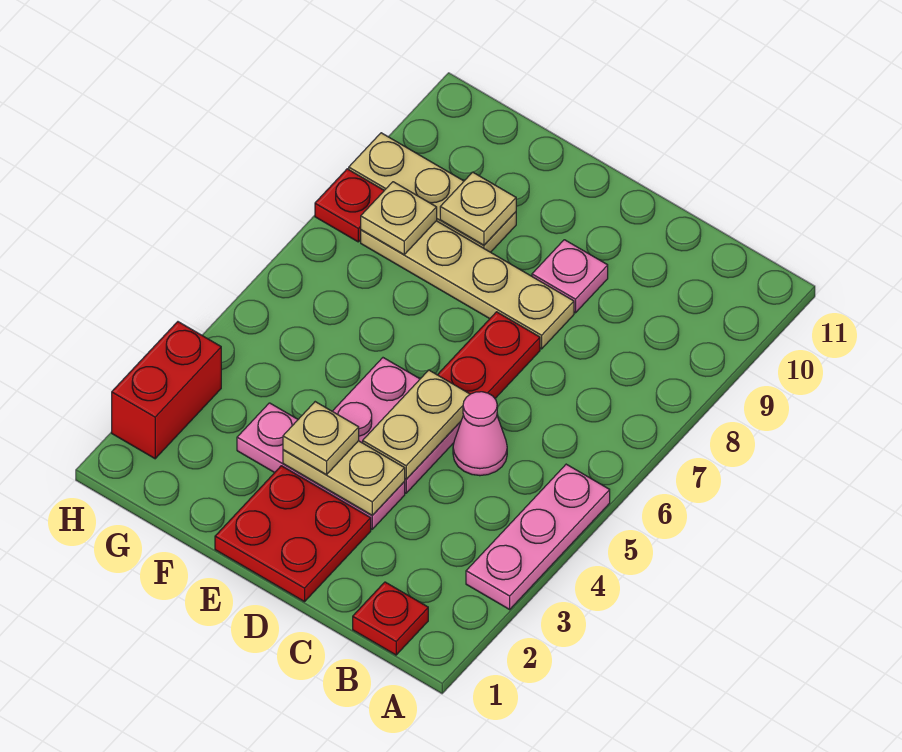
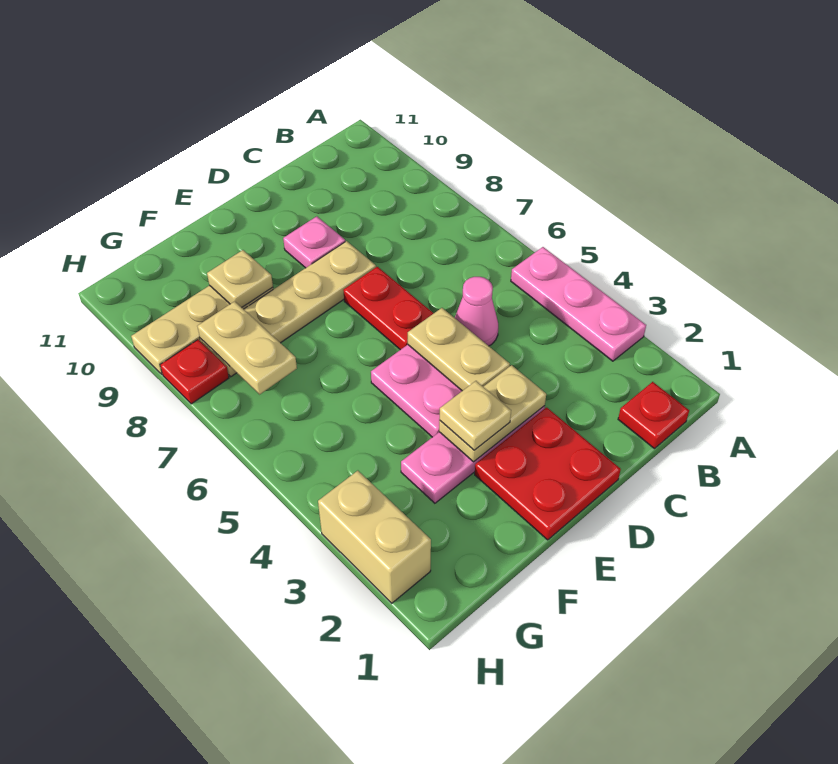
tan plate G8 level 2 -> tan plate G7:G8 level 2
red brick H2:H3 level 1 -> tan brick H2:H3 level 1

